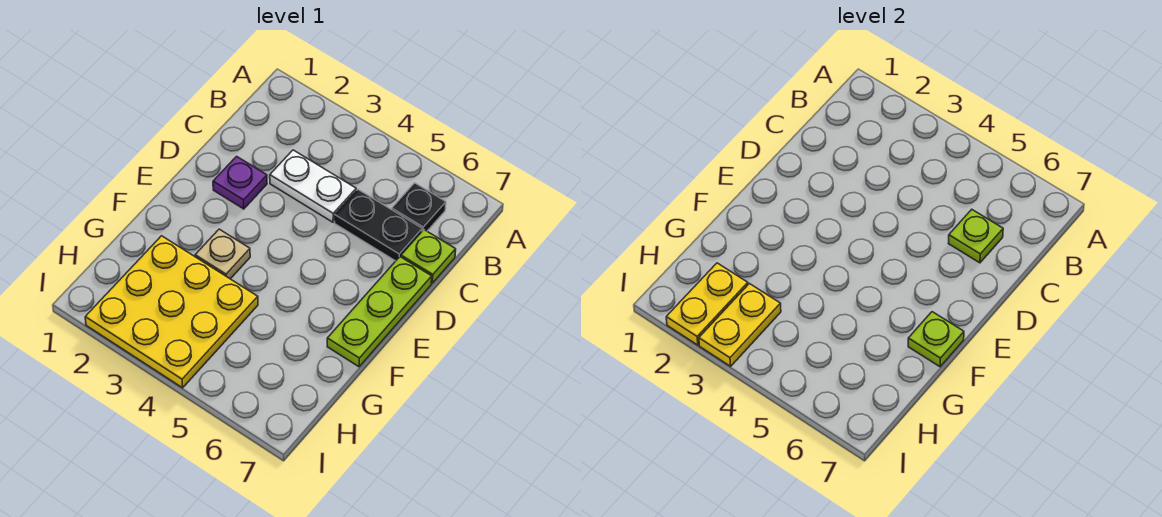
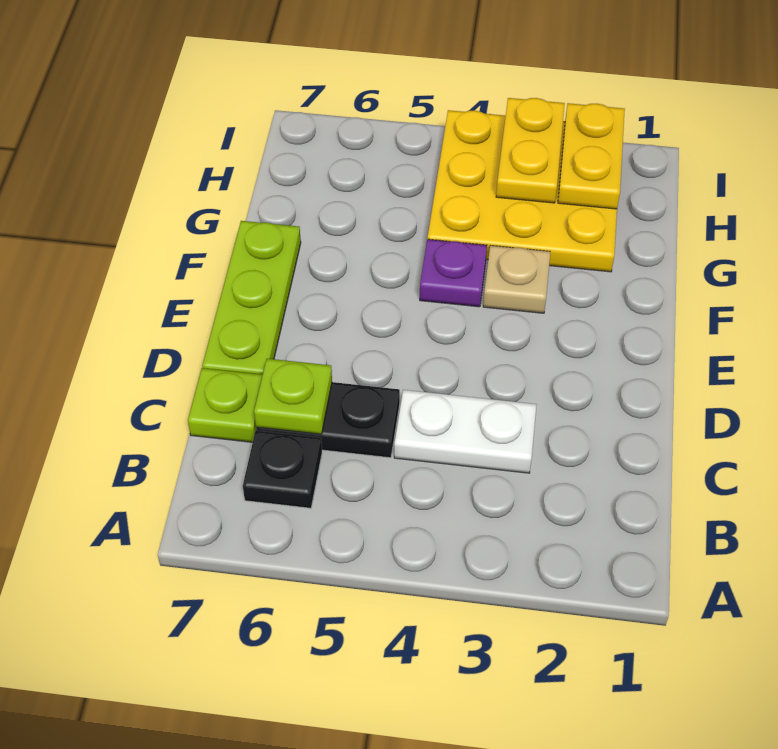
purple plate D2 level 1 -> purple plate F4 level 1
lime plate F7 level 2 -> none

